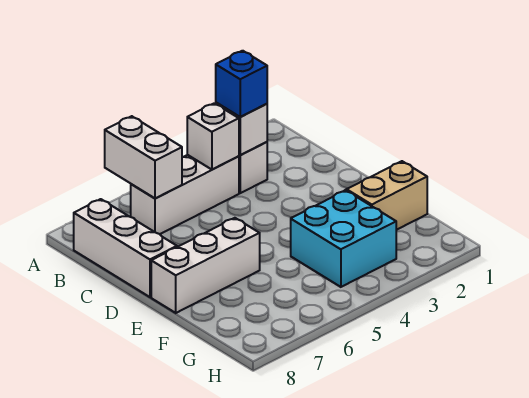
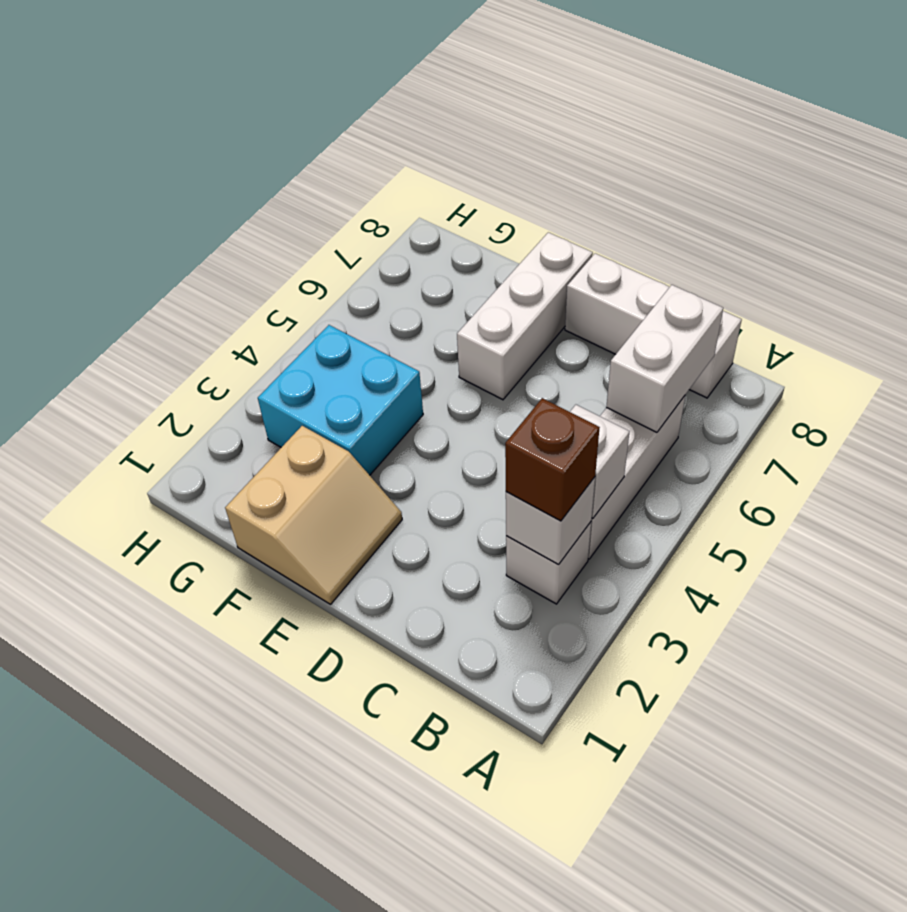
white brick A6:B6 level 2 -> white brick B6:B7 level 2
blue brick B3 level 3 -> brown brick B3 level 3

